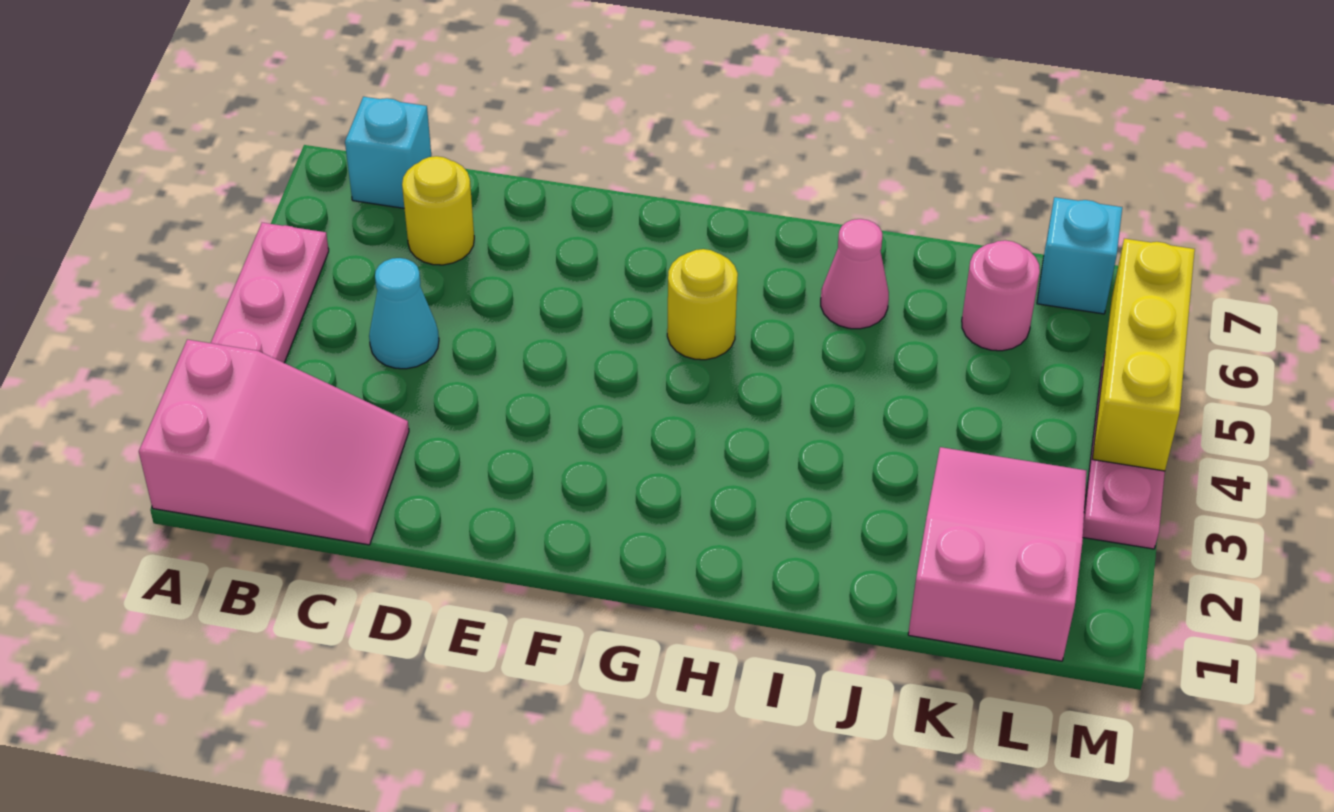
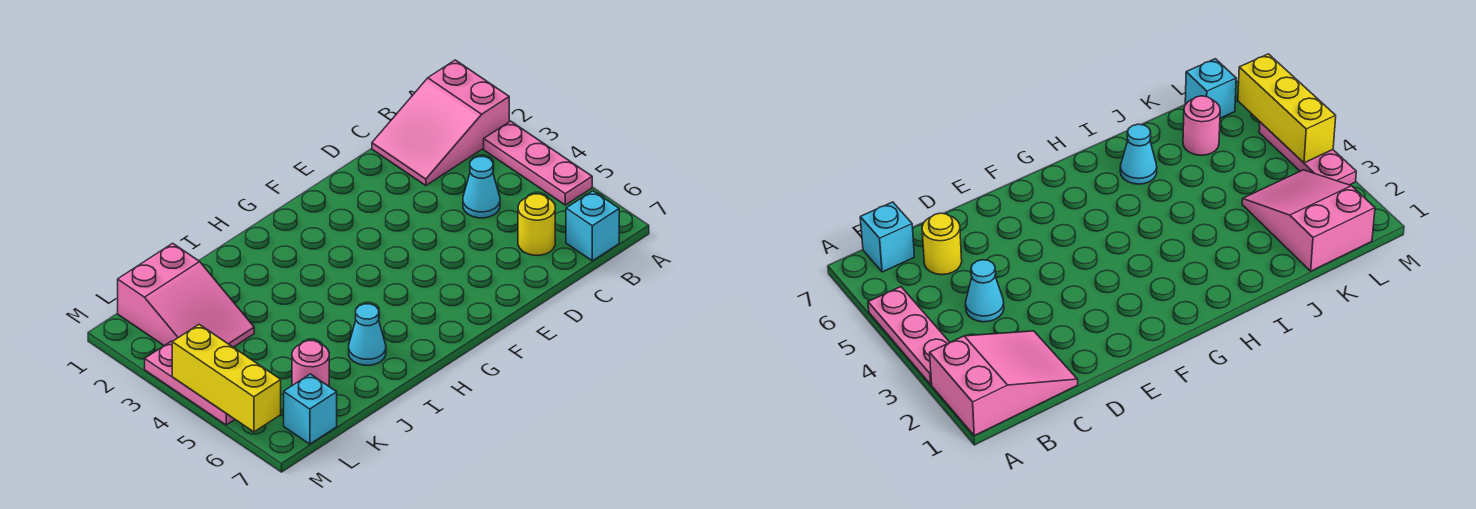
yellow round brick G5 level 1 -> none
pink cone I6 level 1 -> cyan cone I6 level 1

